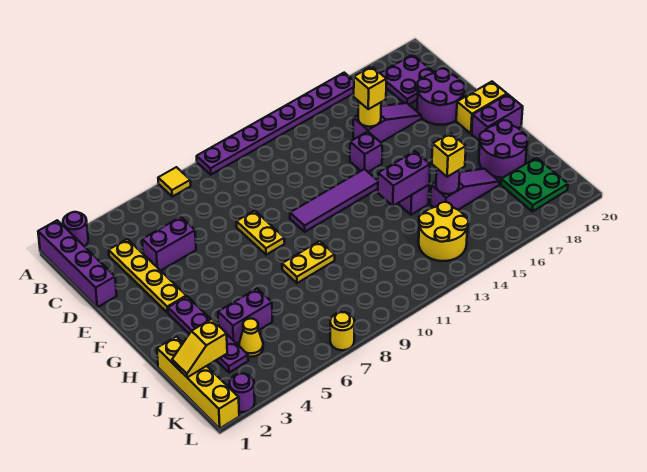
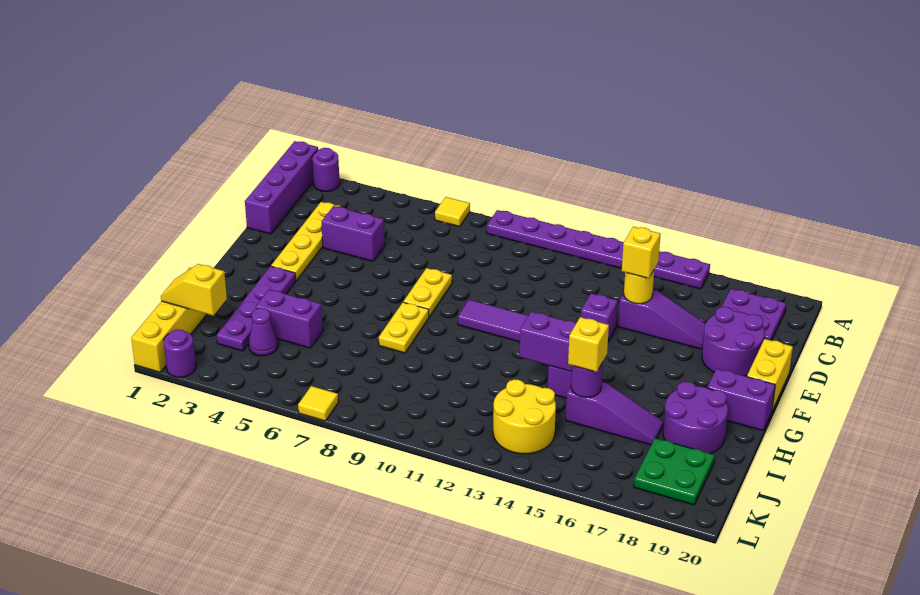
yellow brick F19:F20 level 1 -> yellow brick E20:F20 level 1
yellow plate H8:H9 level 1 -> yellow plate G8:H8 level 1
yellow cone J4 level 1 -> purple cone J4 level 1
yellow round brick L7 level 1 -> yellow tile L7 level 1

